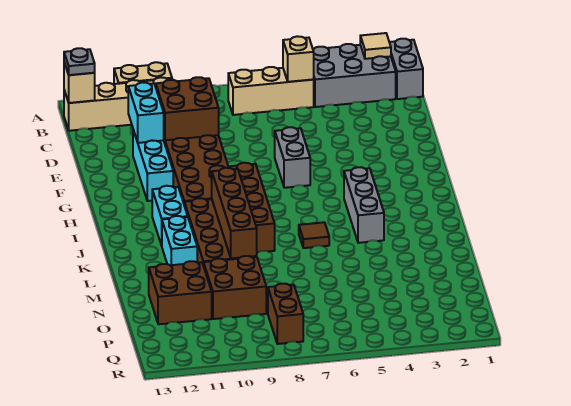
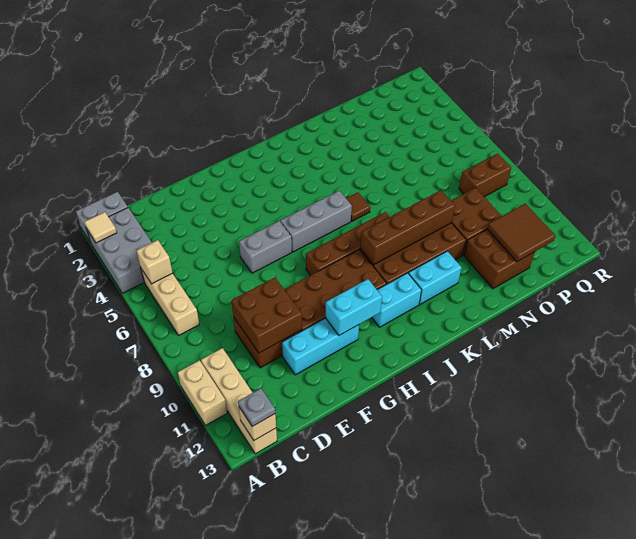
cyan brick D11:E11 level 2 -> cyan brick G11:H11 level 2
grey brick I4:K4 level 1 -> grey brick H6:J6 level 1
none -> brown tile O11:P12 level 2

